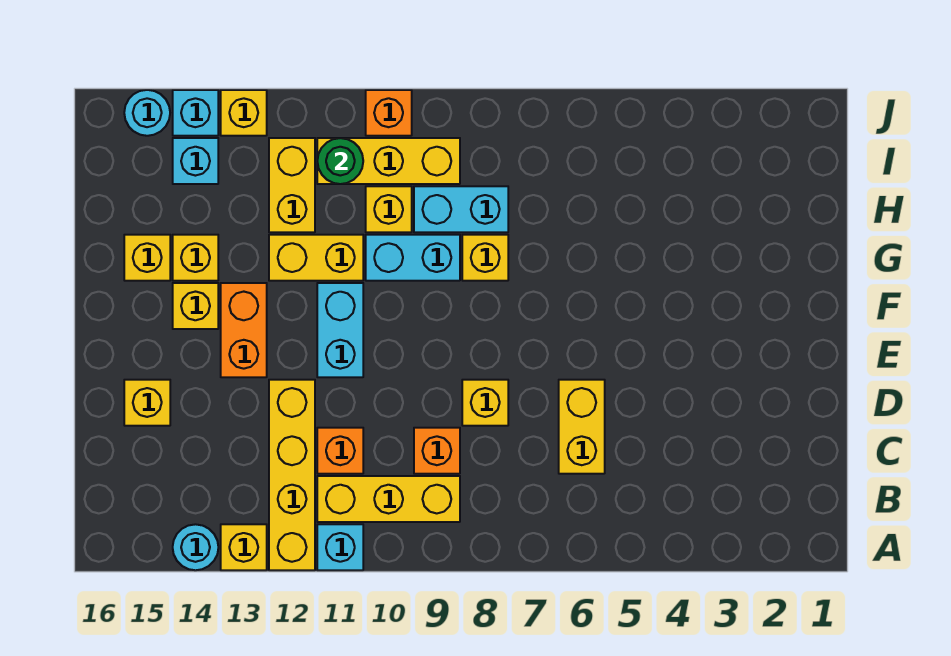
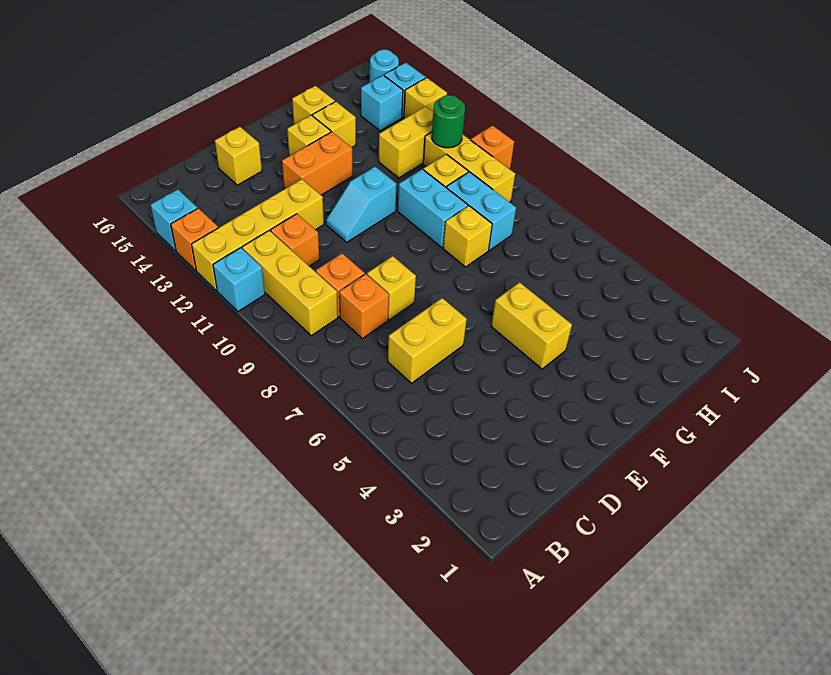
yellow brick A13 level 1 -> orange brick A13 level 1
cyan round brick A14 level 1 -> cyan brick A14 level 1
none -> orange brick C8 level 1
cyan brick E11:F11 level 1 -> cyan slope E11:F11 level 1 top F
yellow brick G11:G12 level 1 -> yellow brick F4:F5 level 1

